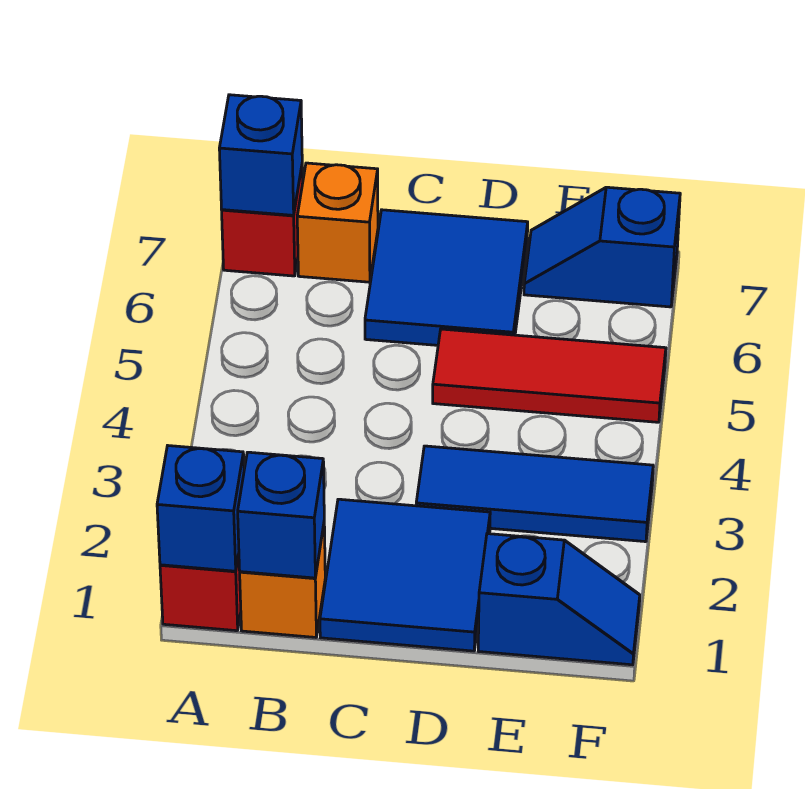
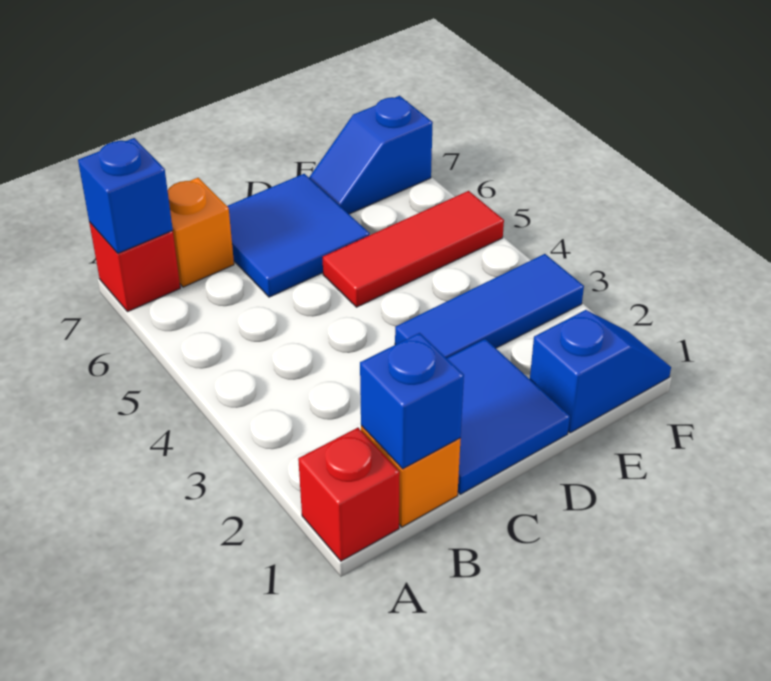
blue brick A1 level 2 -> none

